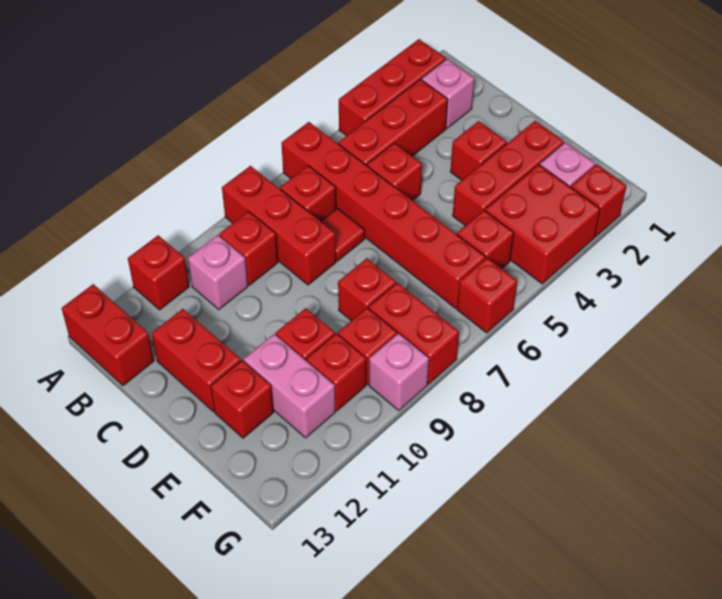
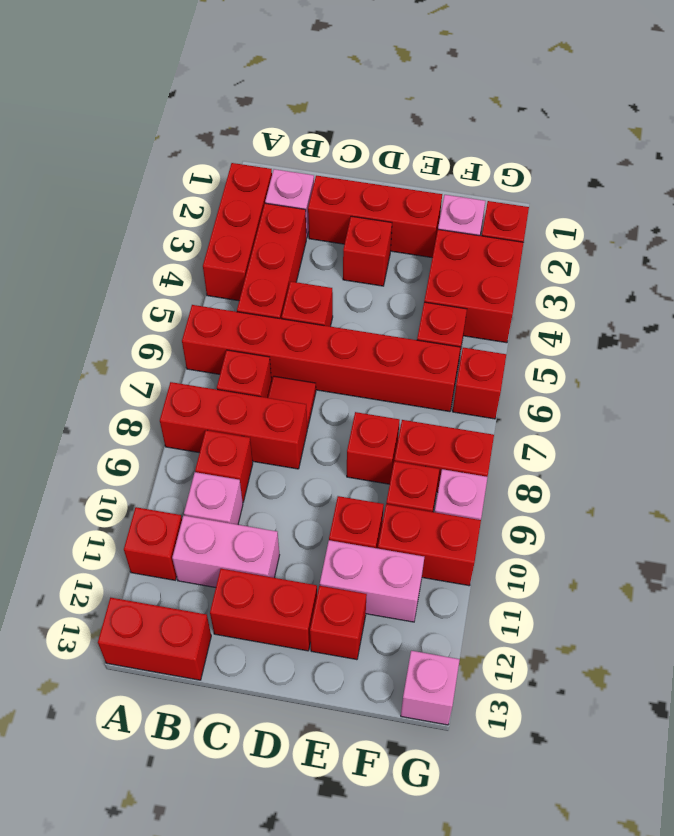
none -> pink brick B11:C11 level 1
red brick E2:E4 level 1 -> red brick C2:E2 level 1
red brick F10 level 1 -> red brick F10:G10 level 1
none -> pink brick G13 level 1

